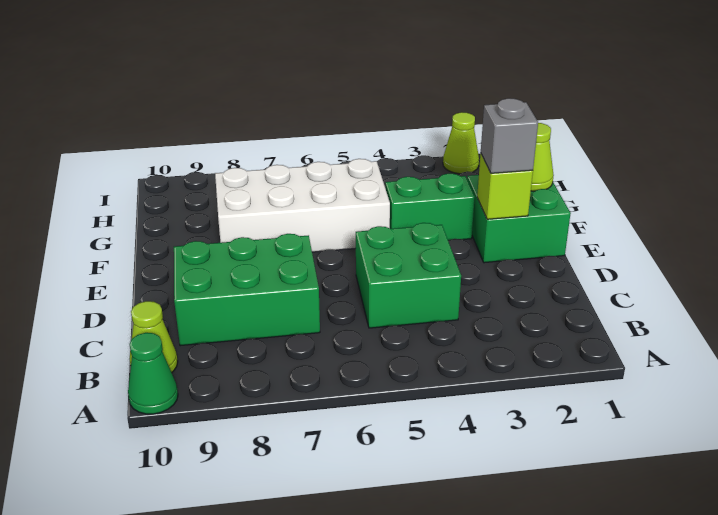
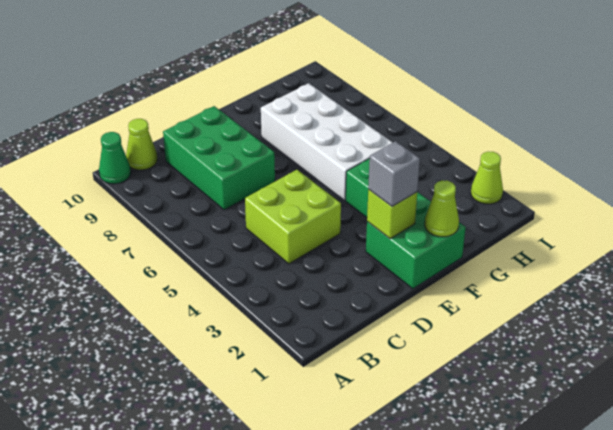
green brick C4:D5 level 1 -> lime brick C4:D5 level 1

